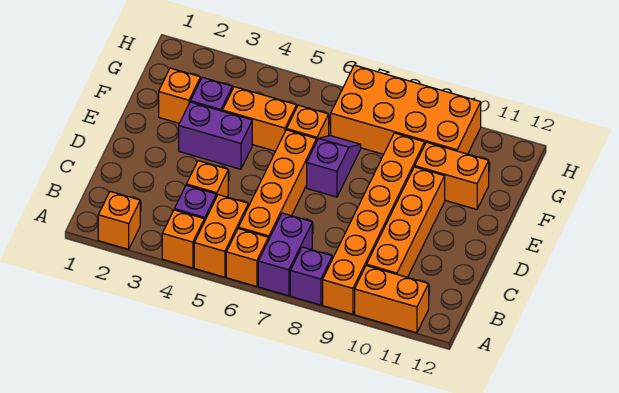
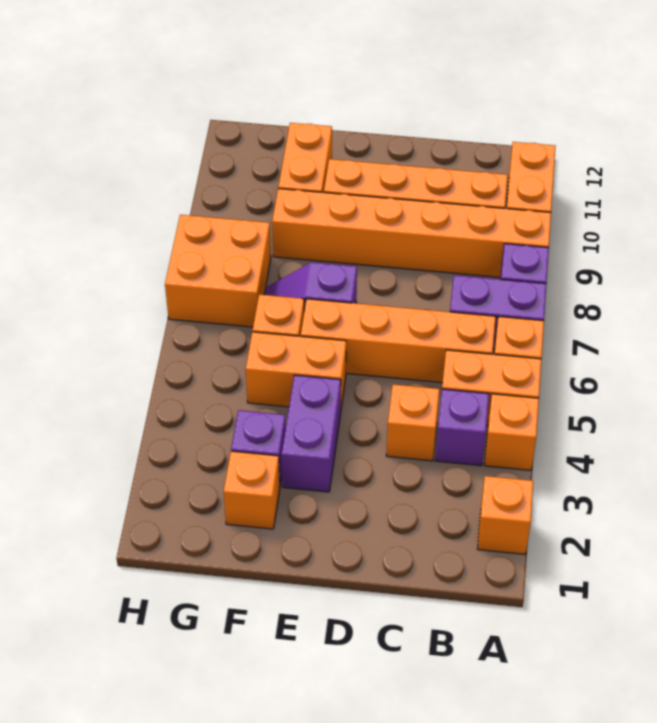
orange brick F4:F5 level 1 -> orange brick E5:F5 level 1
orange brick G7:H10 level 1 -> orange brick G7:H8 level 1

